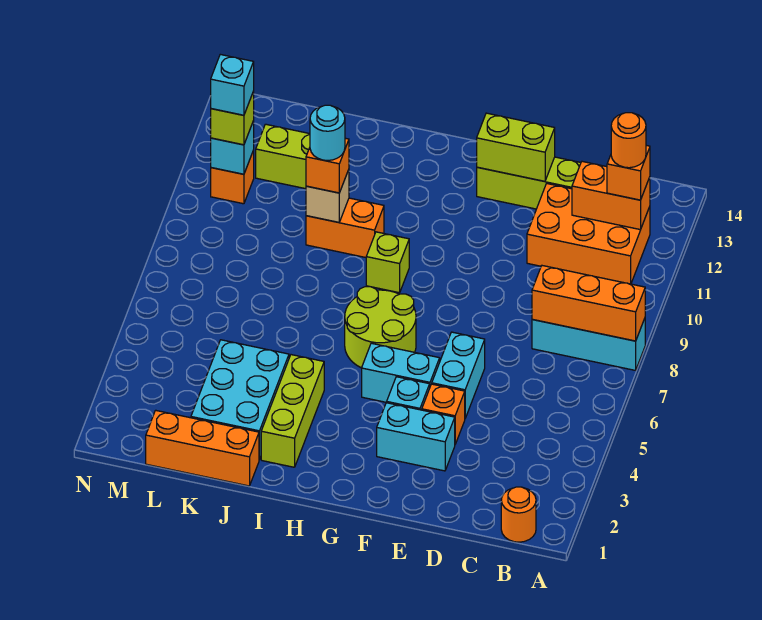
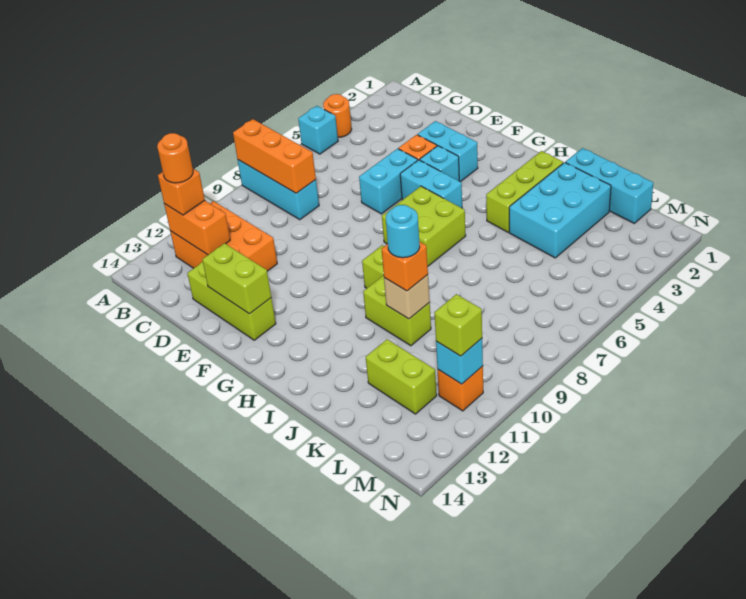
orange round brick B1 level 1 -> orange round brick A4 level 1
lime round brick G6:H7 level 1 -> lime brick G6:H7 level 1
orange brick I10:J10 level 1 -> lime brick I10:J10 level 1
orange brick J1:L1 level 1 -> cyan brick J1:L1 level 1
cyan brick M11 level 4 -> cyan brick A5 level 1

